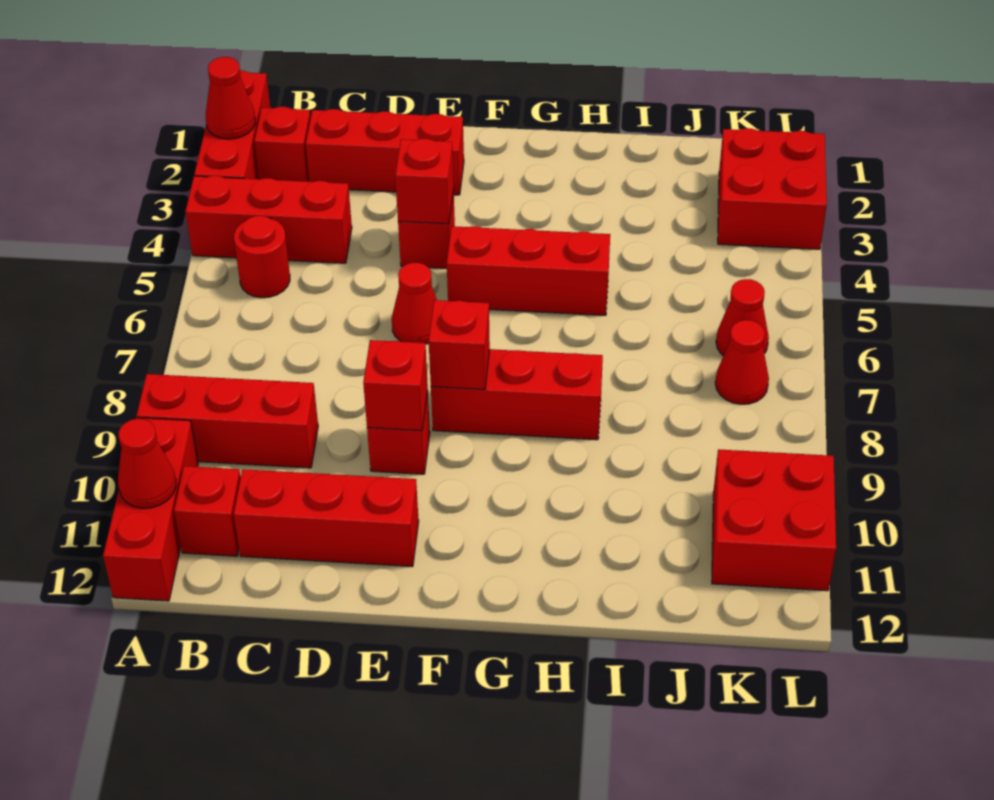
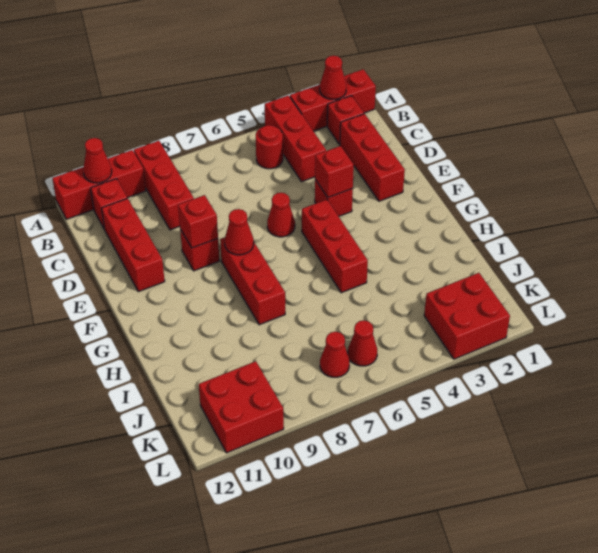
red brick F8 level 2 -> red cone F8 level 2

